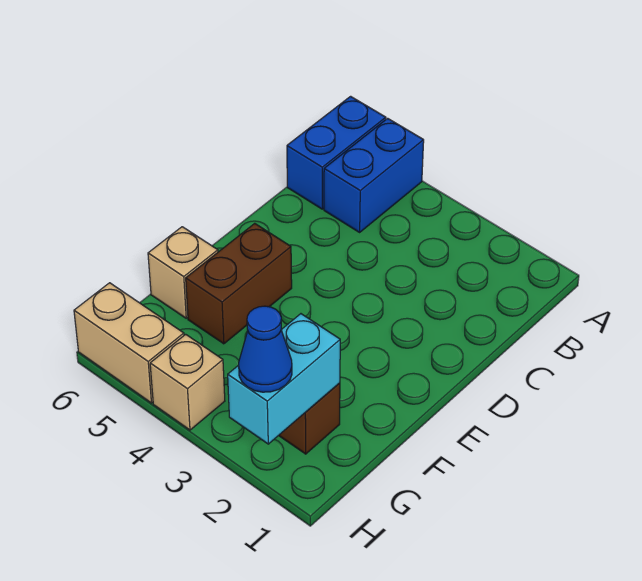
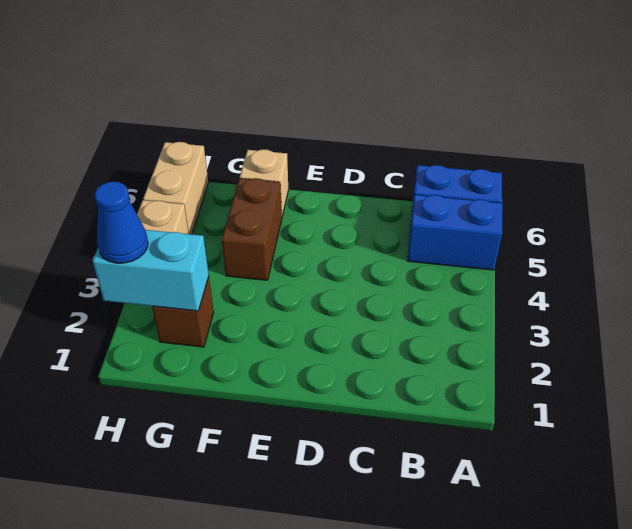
brown brick E5:F5 level 1 -> brown brick F4:F5 level 1

